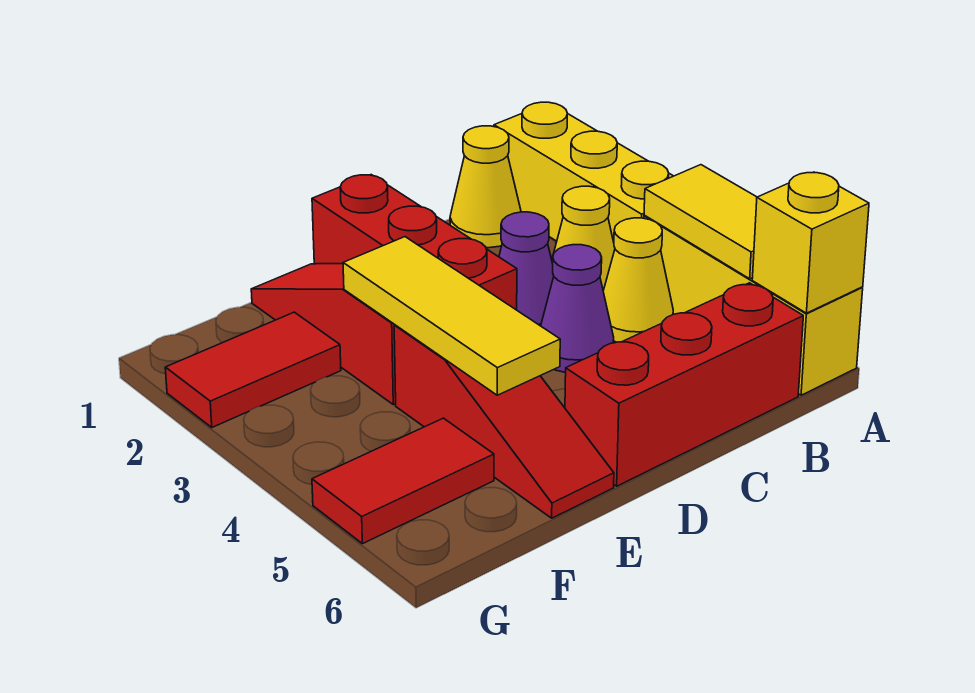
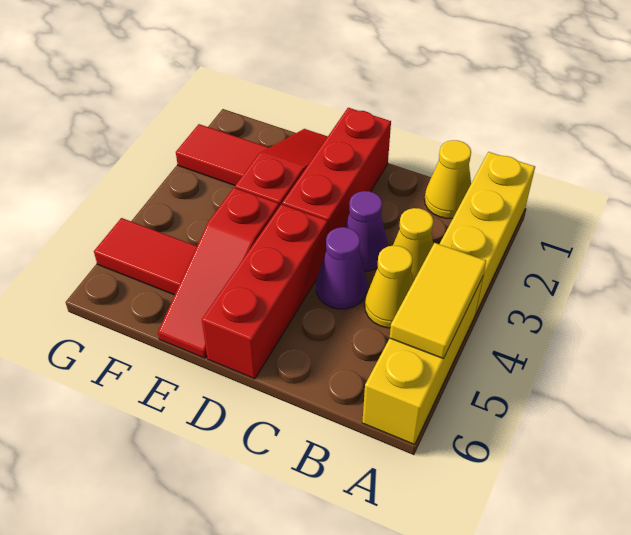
yellow brick A6 level 2 -> none
red brick B6:D6 level 1 -> red brick D4:D6 level 1
yellow tile E3:E5 level 2 -> none

